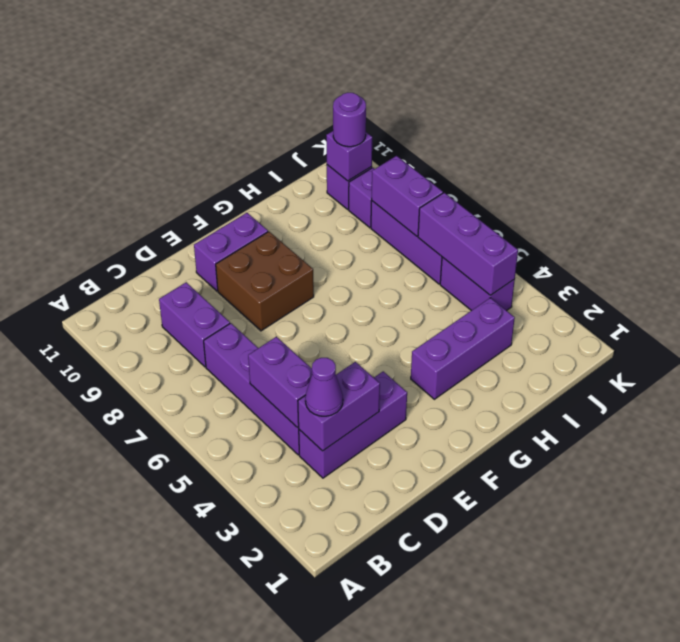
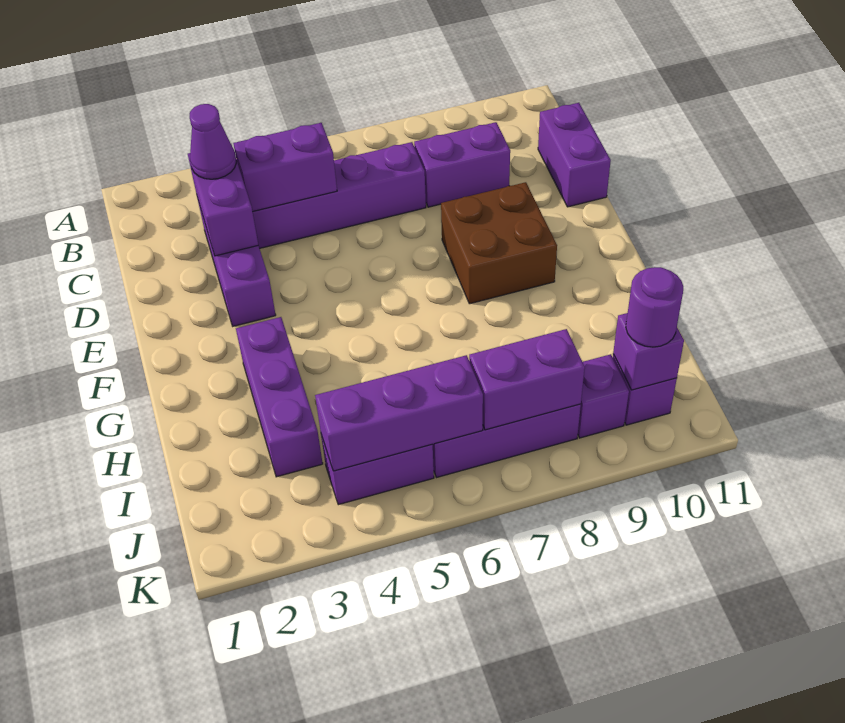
purple brick E10:F10 level 1 -> purple brick C11:D11 level 1

